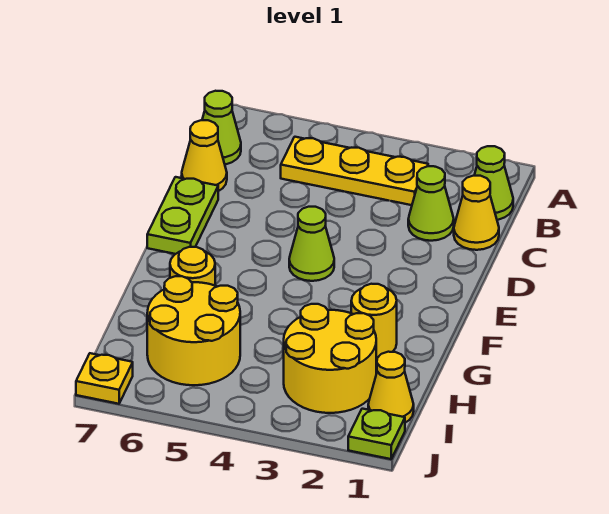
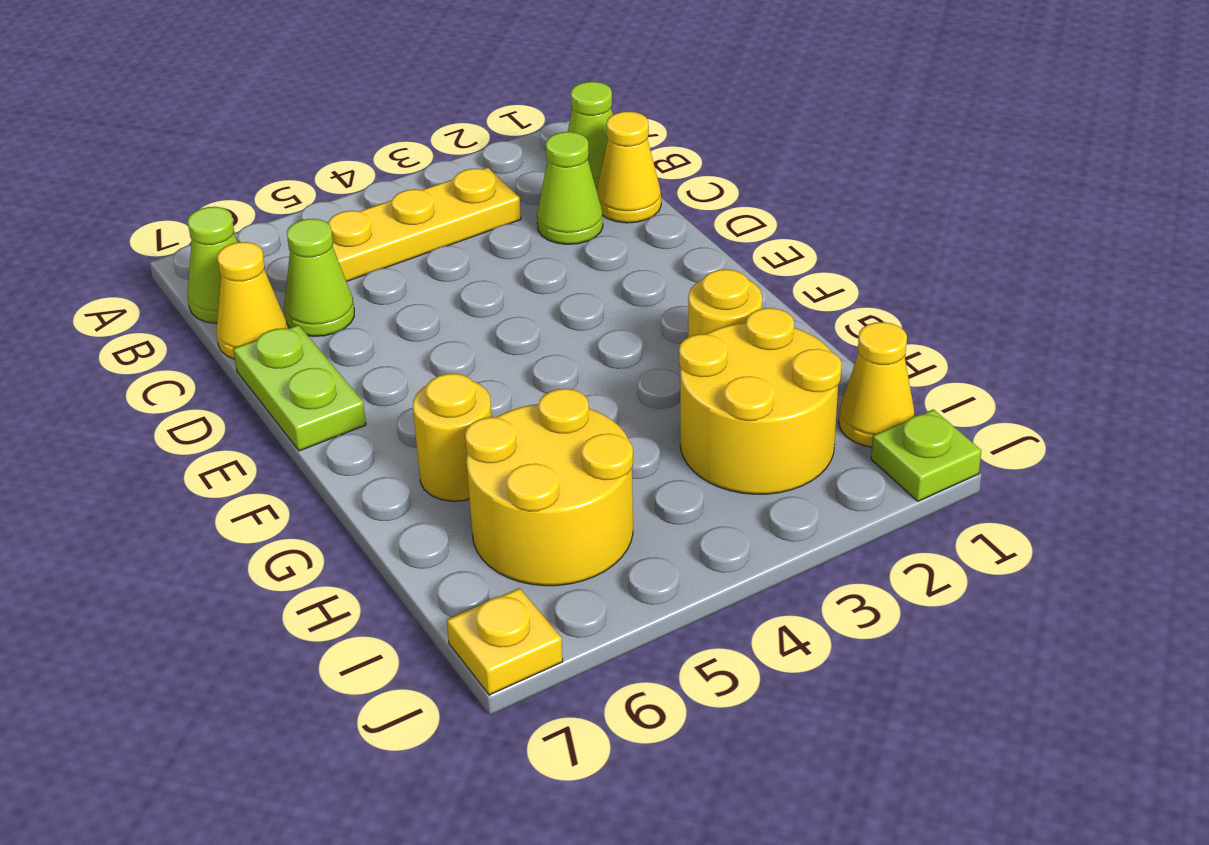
lime cone E4 level 1 -> lime cone C6 level 1

